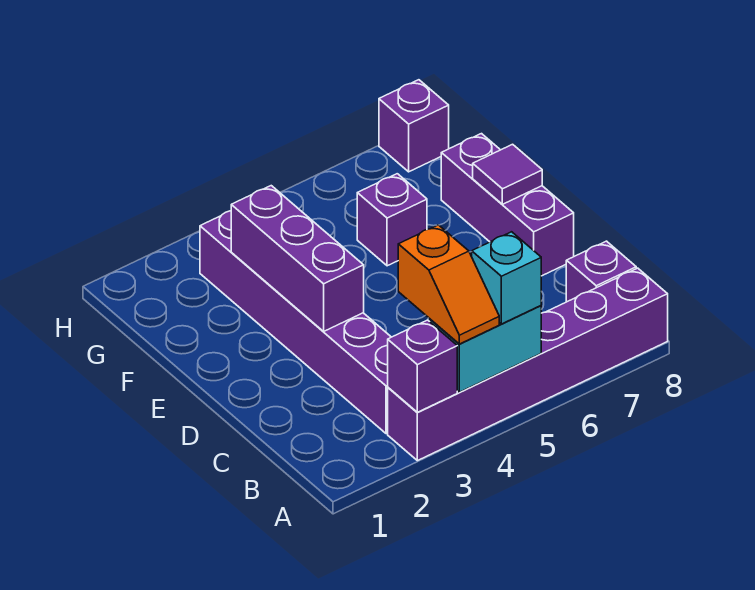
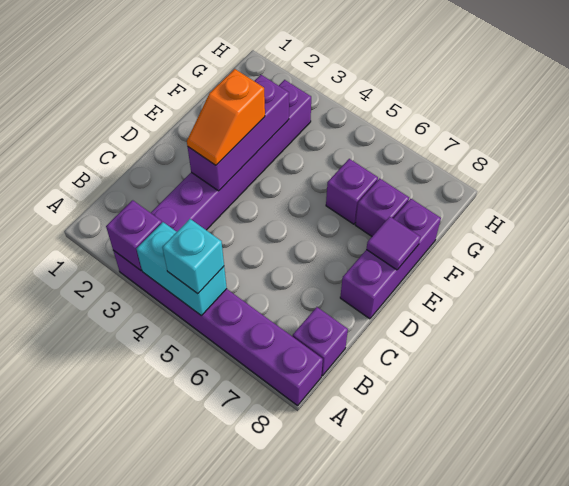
orange slope A4:B4 level 3 top B -> orange slope D3:E3 level 3 top E
purple brick H8 level 1 -> purple brick F7 level 1

